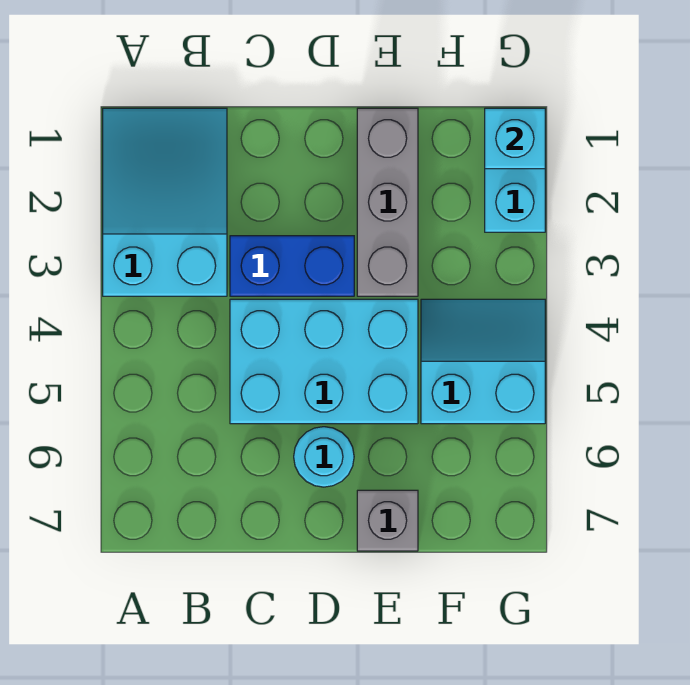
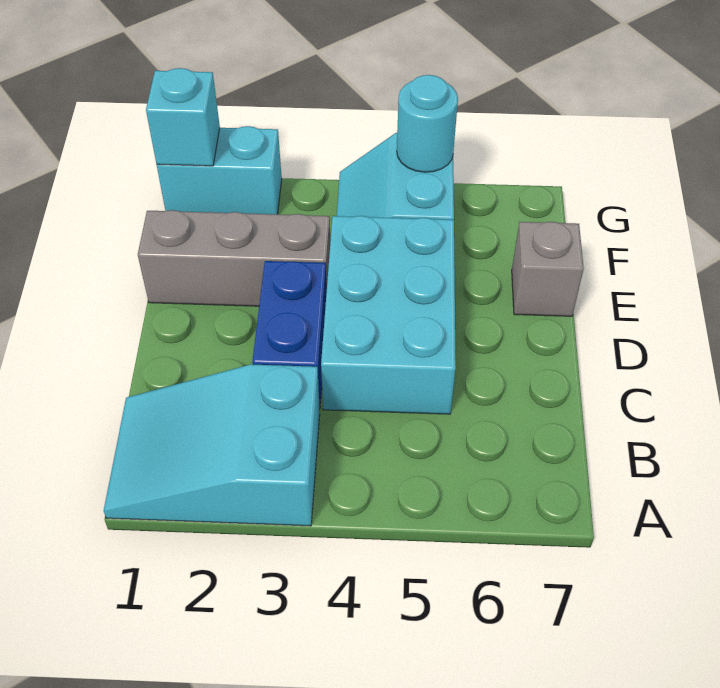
cyan round brick D6 level 1 -> cyan round brick G5 level 2

